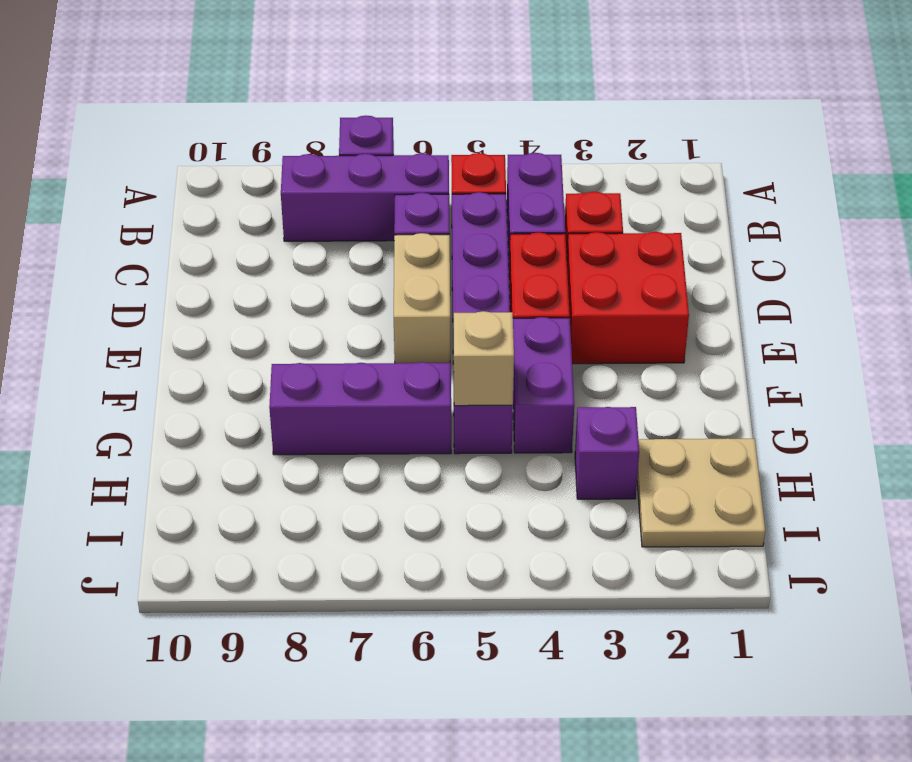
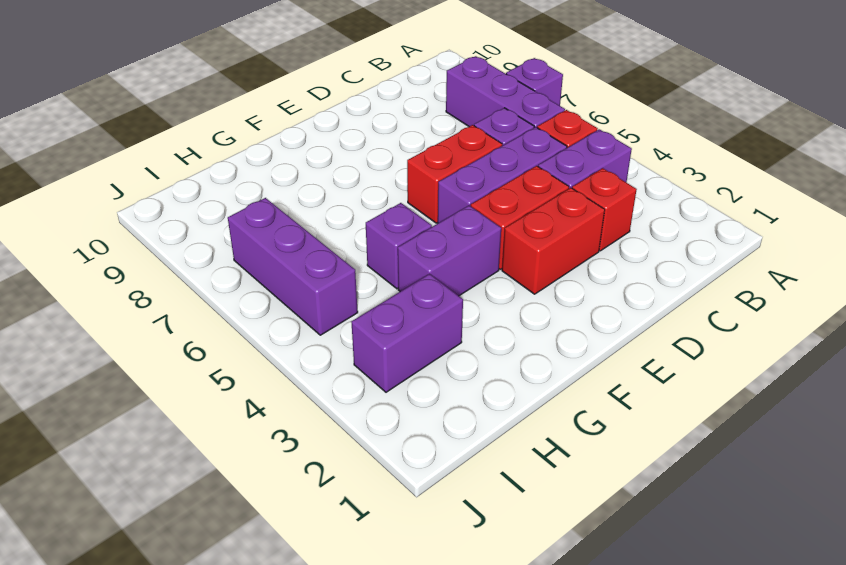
red brick D2:E3 level 1 -> red brick D3:E3 level 1
tan brick D6:E6 level 1 -> red brick D6:E6 level 1
tan brick G5 level 2 -> none
purple brick G6:G8 level 1 -> purple brick I5:I7 level 1
tan plate H1:I2 level 1 -> none
purple brick H3 level 1 -> purple brick H3:I3 level 1

